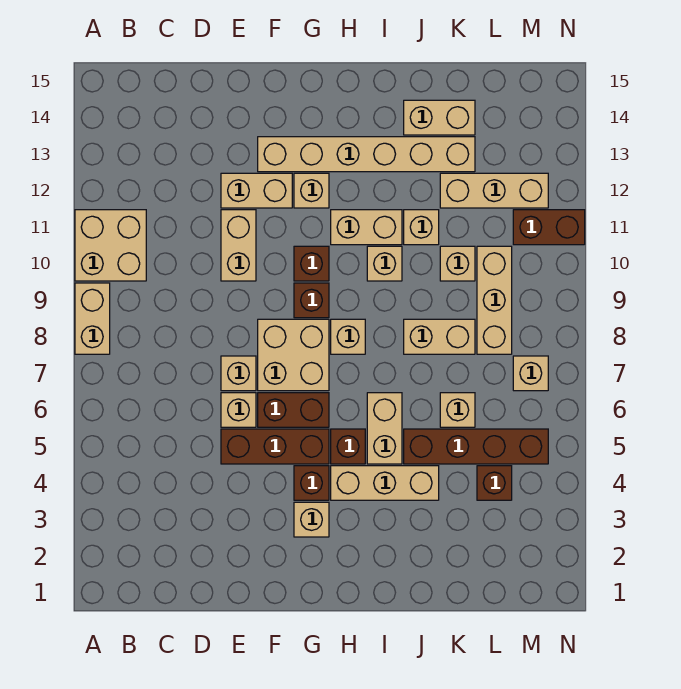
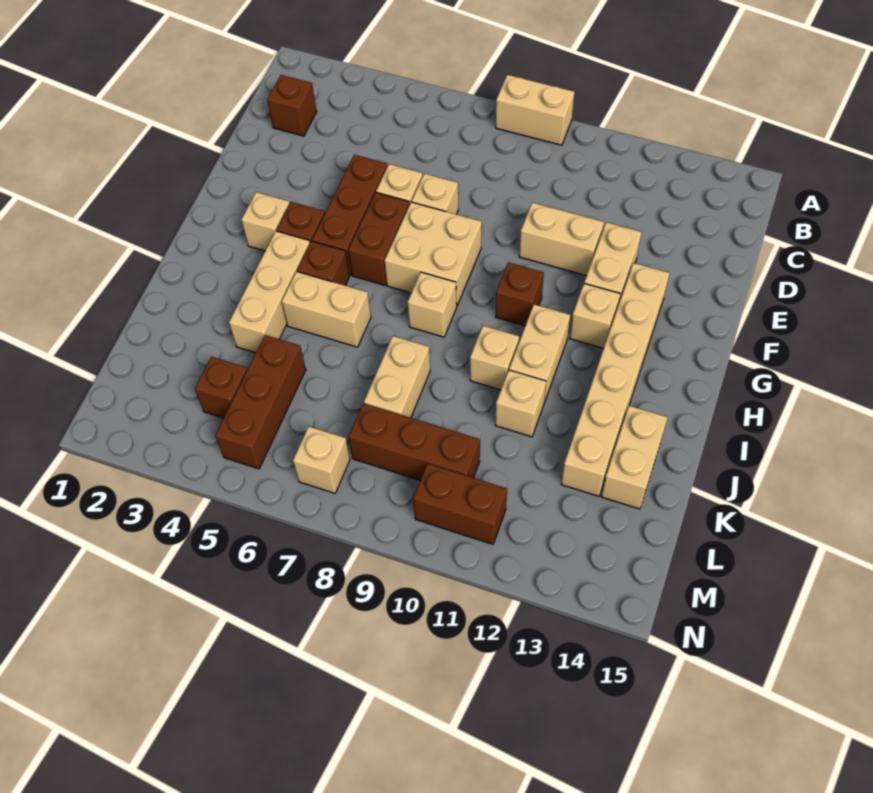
tan brick A10:B11 level 1 -> none
brown brick G9 level 1 -> brown brick C2 level 1
brown brick J5:M5 level 1 -> brown brick K5:M5 level 1
tan brick K6 level 1 -> none
tan brick K10 level 1 -> none
tan brick K12:M12 level 1 -> none
tan brick L8:L10 level 1 -> brown brick L8:L10 level 1
brown brick M11:N11 level 1 -> brown brick M10:M11 level 1

